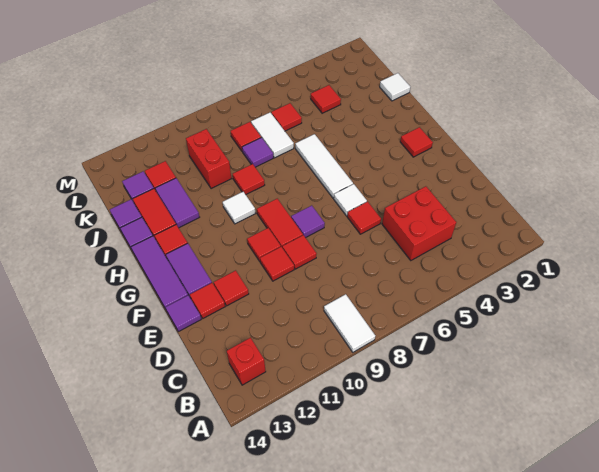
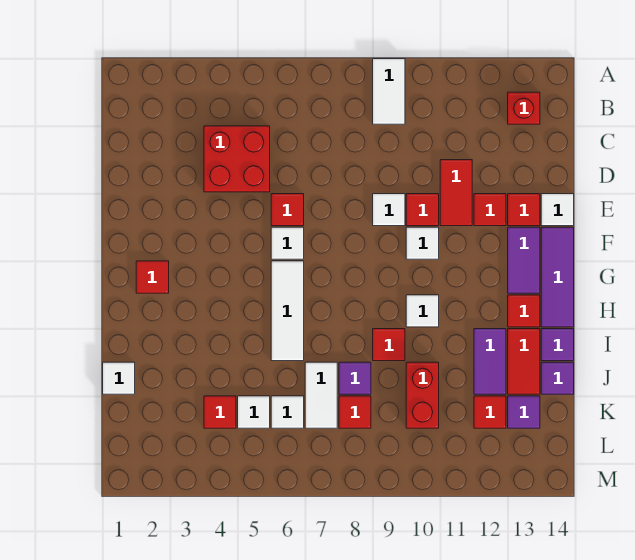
red tile E9 level 1 -> white tile E9 level 1
purple tile E14 level 1 -> white tile E14 level 1
purple tile F8 level 1 -> none
red tile F9:G9 level 1 -> red tile D11:E11 level 1
red tile F10 level 1 -> white tile F10 level 1
none -> white tile K5 level 1
red tile K6 level 1 -> white tile K6 level 1

